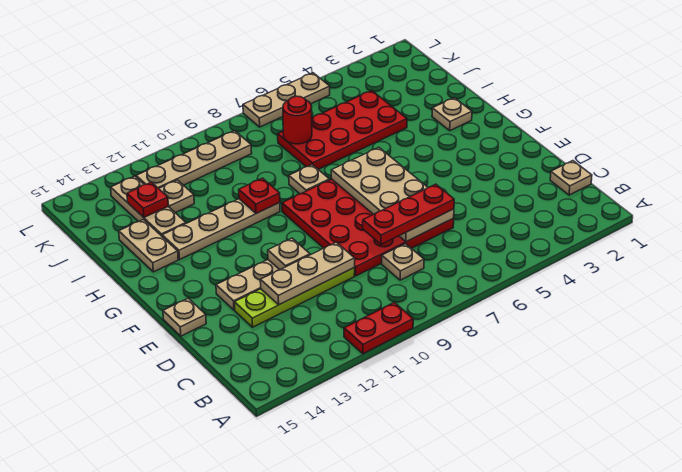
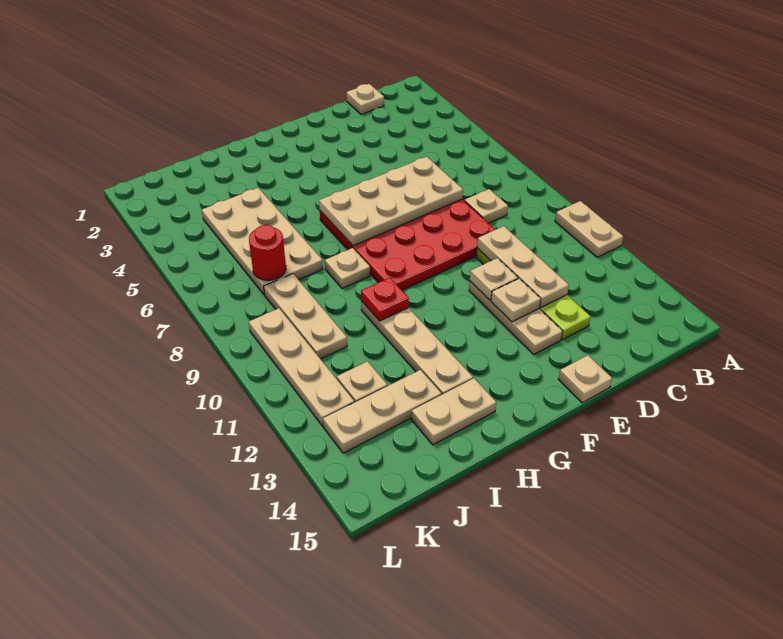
red plate A10:A11 level 1 -> tan plate A10:A11 level 1
red plate D6:D8 level 3 -> none
tan plate H2 level 1 -> tan plate E12 level 2
red plate I4:J7 level 1 -> tan plate I4:J7 level 1
red plate J13 level 2 -> none
tan plate L5:L7 level 1 -> tan plate J8:J10 level 1

